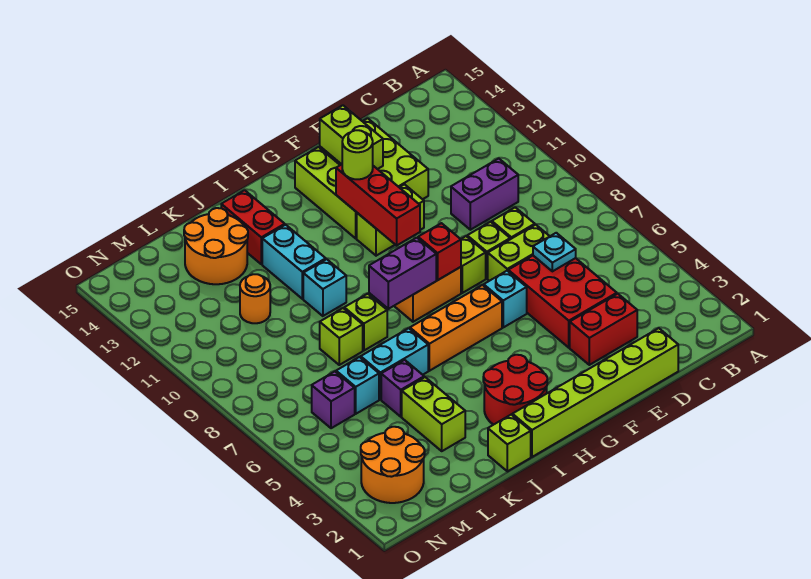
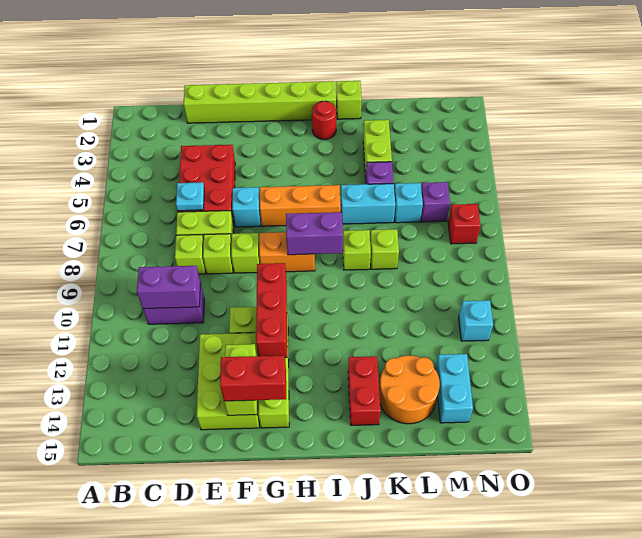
none -> purple brick C10:D10 level 2
red brick D3:E3 level 1 -> red brick F14:G14 level 3
red brick G8 level 2 -> red brick N7 level 1
lime round brick G12 level 3 -> none
red round brick H2:I3 level 1 -> red round brick I2 level 1
cyan brick J10 level 1 -> cyan brick N11 level 1
cyan brick J11:J12 level 1 -> cyan brick M13:M14 level 1
orange round brick L11 level 1 -> none
orange round brick M2:N3 level 1 -> none

